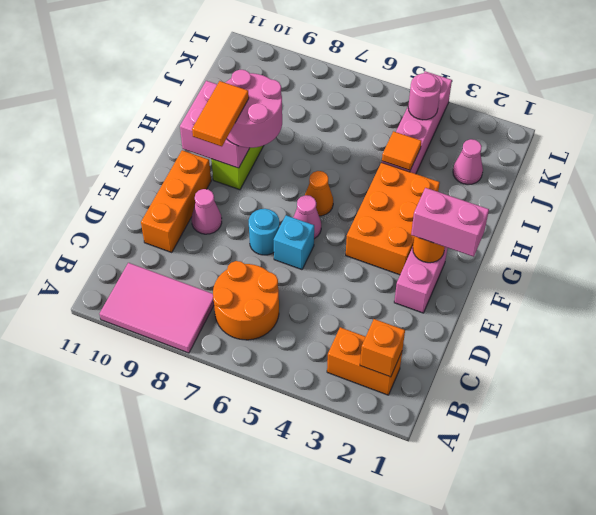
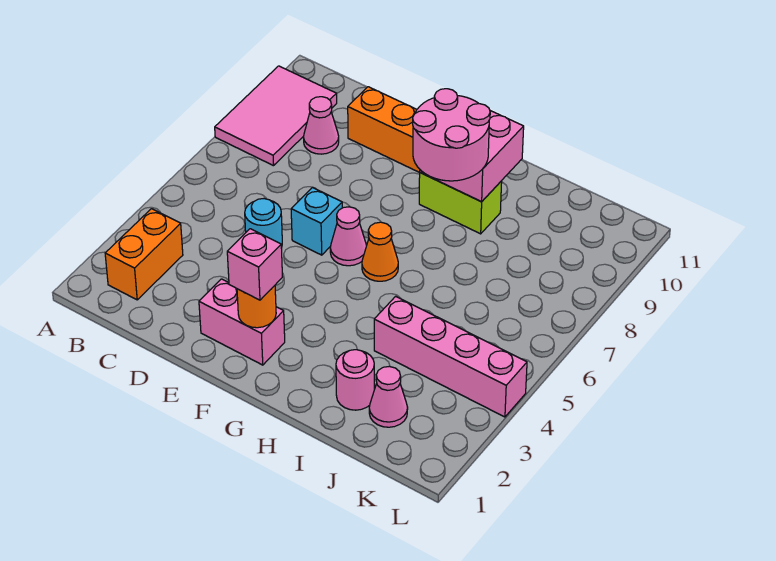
orange brick B2 level 2 -> none
orange round brick B6:C7 level 1 -> none
cyan round brick E7 level 1 -> cyan round brick D5 level 1
pink cone E9 level 1 -> pink cone C9 level 1
pink brick F1:F2 level 3 -> pink brick F2 level 3
orange brick F3:H4 level 1 -> none
orange tile F9:G9 level 4 -> none
orange tile I4 level 2 -> none
pink round brick K4 level 2 -> pink round brick I2 level 1

